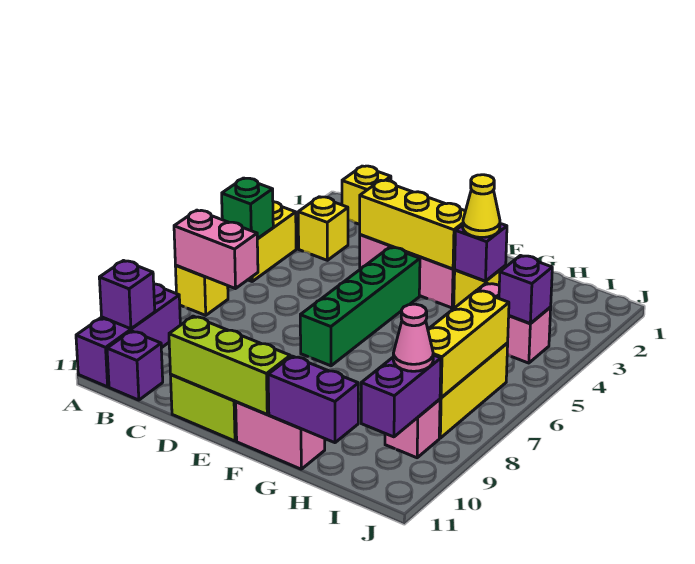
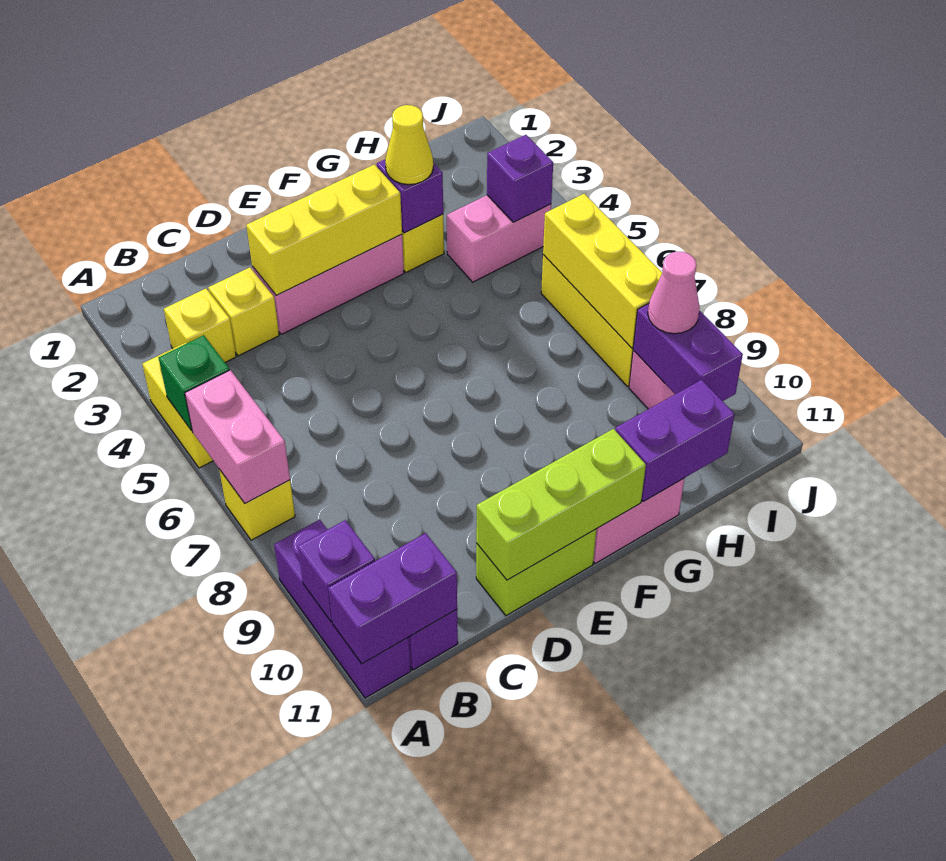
pink brick A7:B7 level 2 -> pink brick A6:A7 level 2
none -> purple brick A11:B11 level 2
yellow brick B1 level 1 -> yellow brick C3 level 1
green brick E4:E7 level 1 -> none

